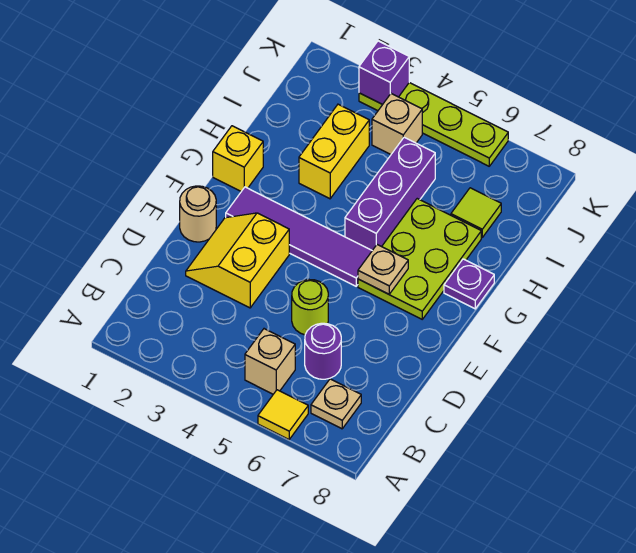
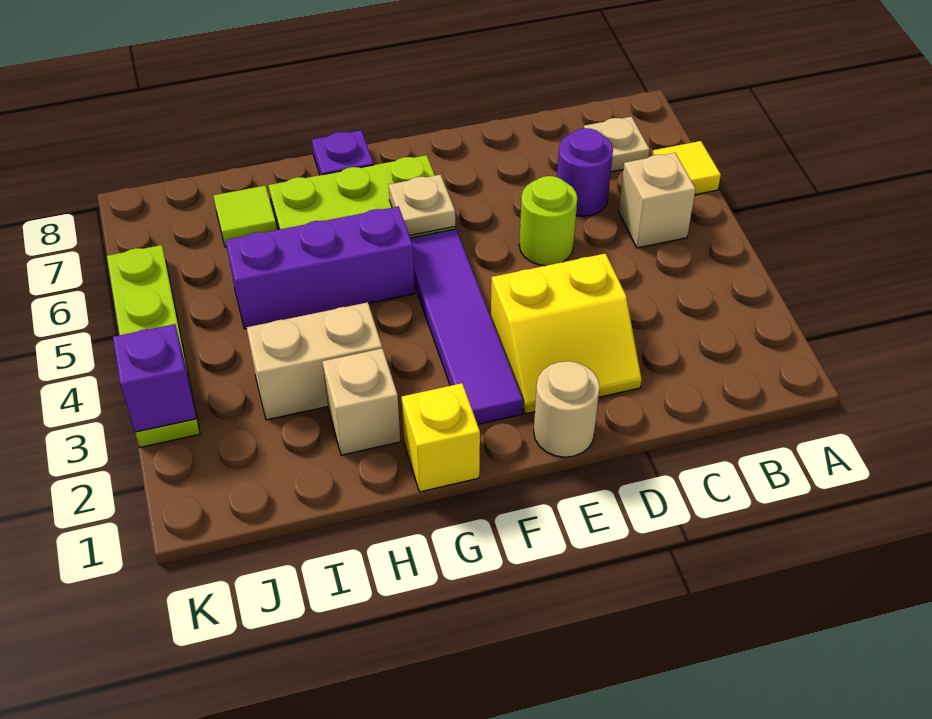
yellow brick H3:I3 level 1 -> tan brick H3:I3 level 1
tan brick J4 level 1 -> tan brick H2 level 1

